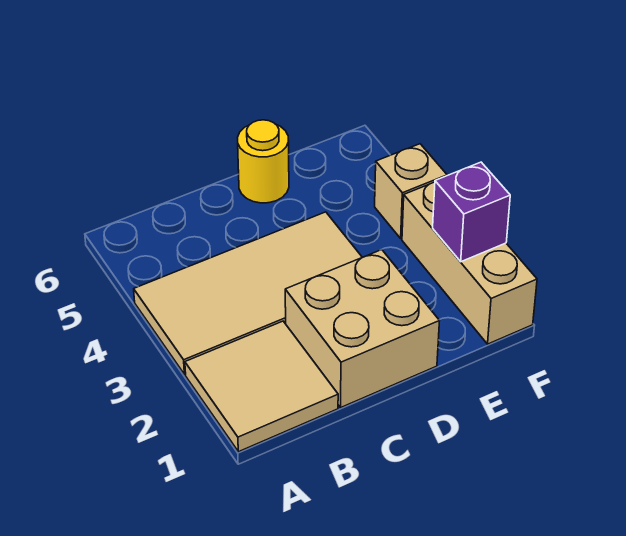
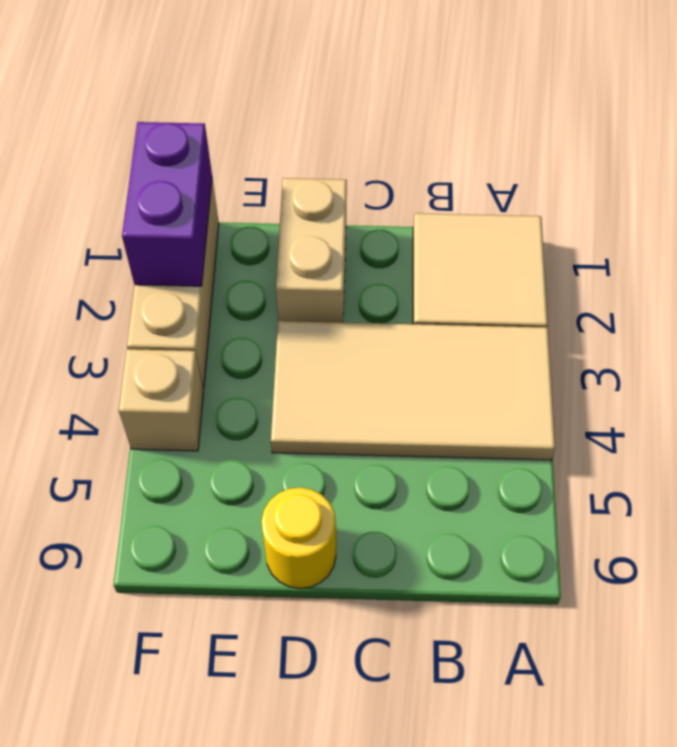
tan brick C1:D2 level 1 -> tan brick D1:D2 level 1
purple brick F2 level 2 -> purple brick F1:F2 level 2

